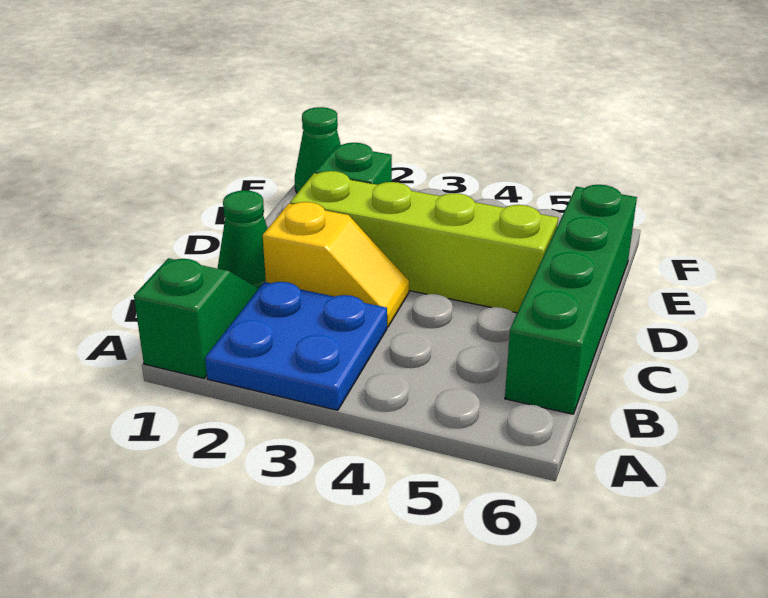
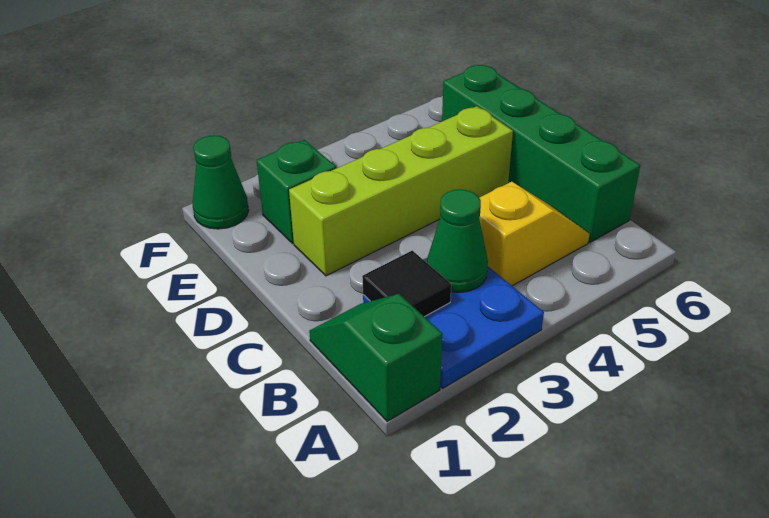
none -> black tile B2 level 2
green cone C1 level 1 -> green cone B3 level 2
yellow slope C2:C3 level 1 top 2 -> yellow slope B4:B5 level 1 top 4

